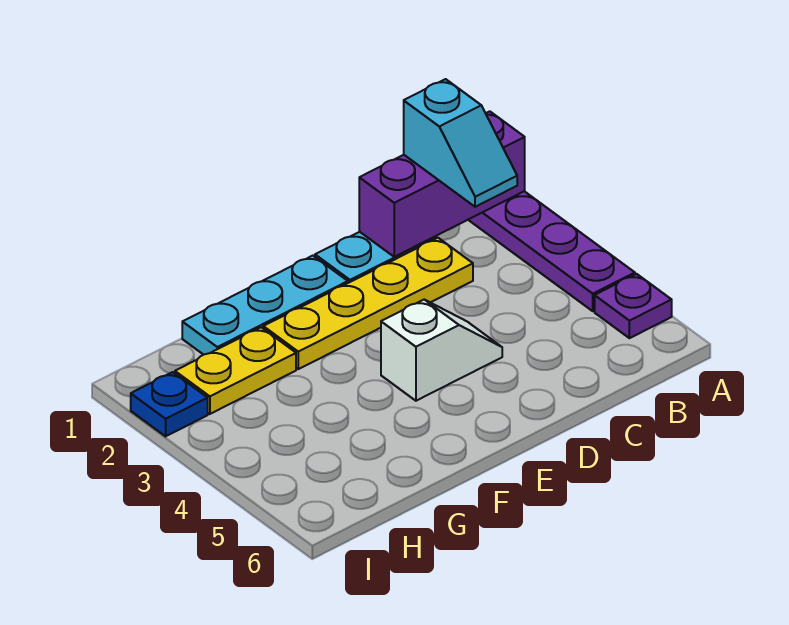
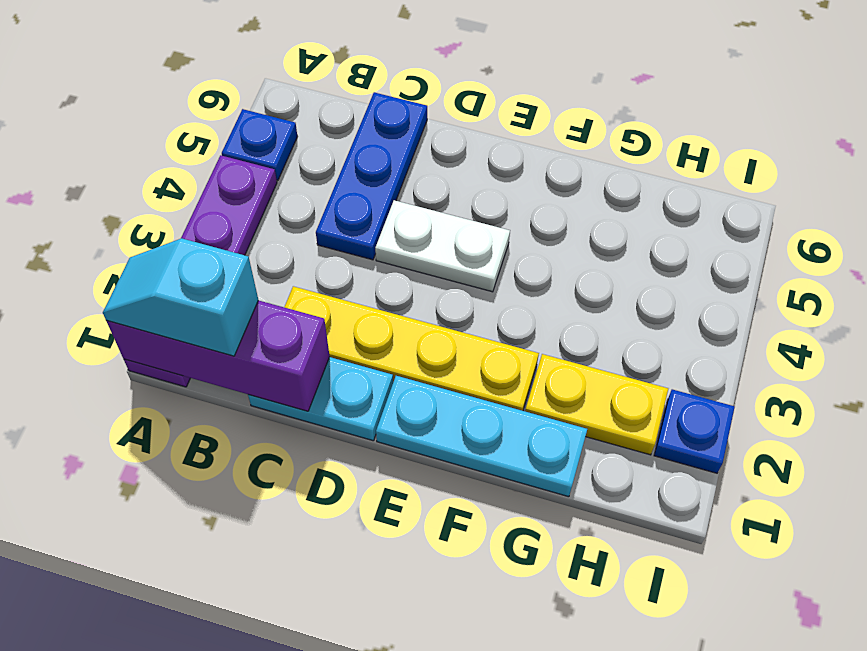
purple plate A5 level 1 -> blue plate A5 level 1
cyan slope B1:B2 level 3 top 1 -> cyan slope A1:B1 level 3 top B
none -> blue plate C4:C6 level 1
white slope D4:E4 level 1 top E -> white plate D4:E4 level 1

